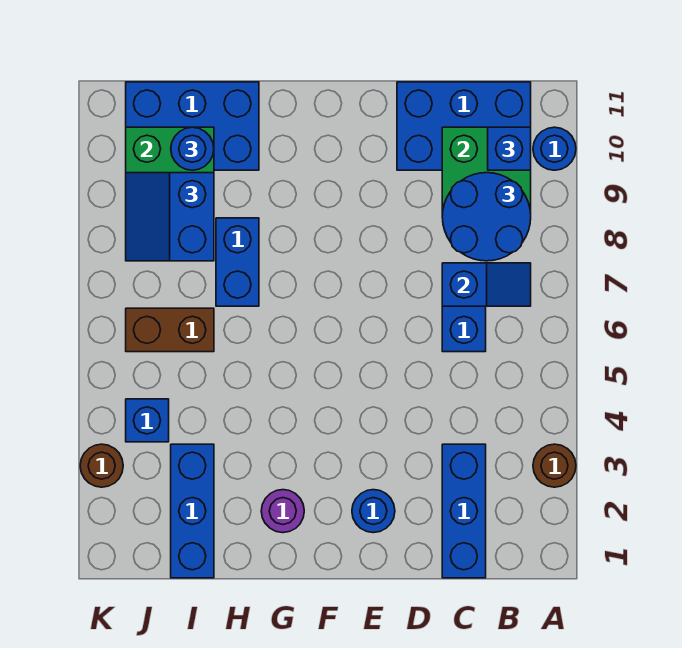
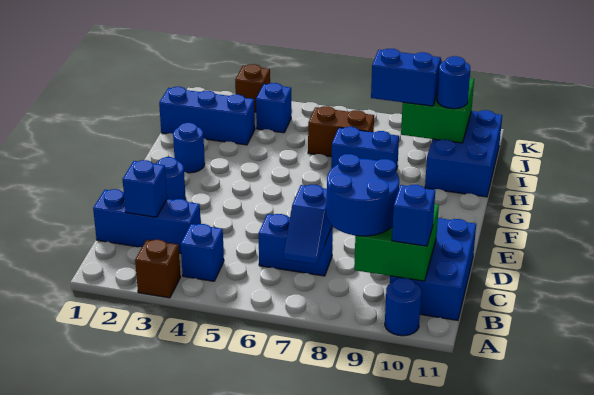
brown round brick A3 level 1 -> brown brick A3 level 1
none -> blue brick B4 level 1
none -> blue brick C2 level 2
purple round brick G2 level 1 -> blue round brick G2 level 1
brown brick I6:J6 level 1 -> brown brick I6:I7 level 1
brown round brick K3 level 1 -> brown brick K3 level 1

